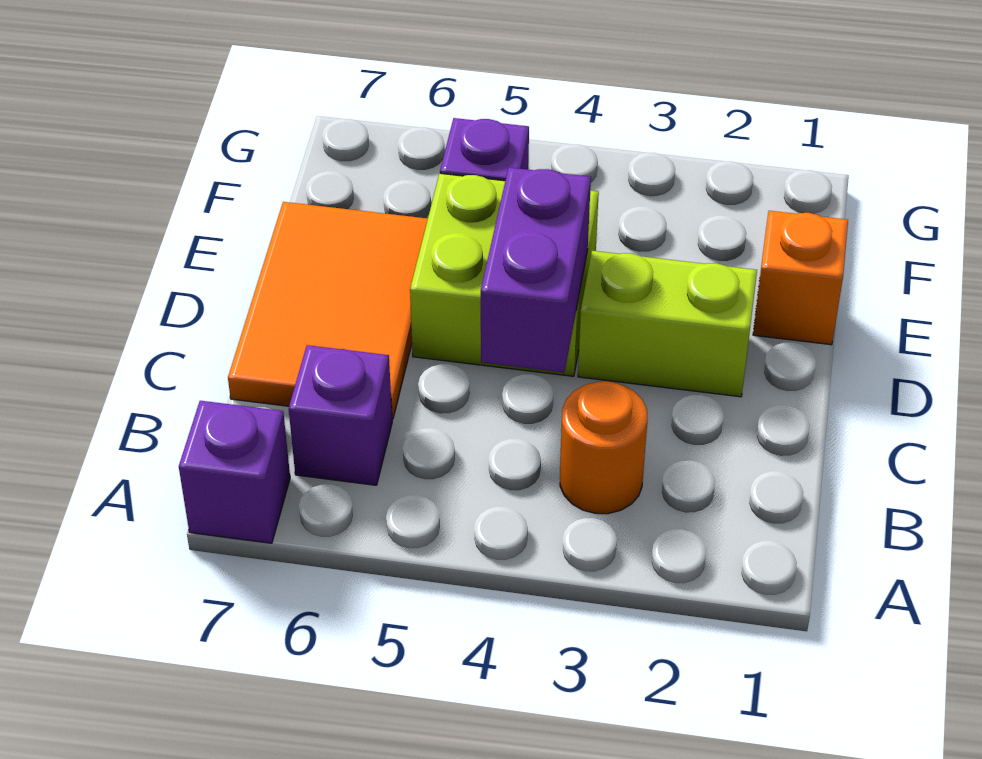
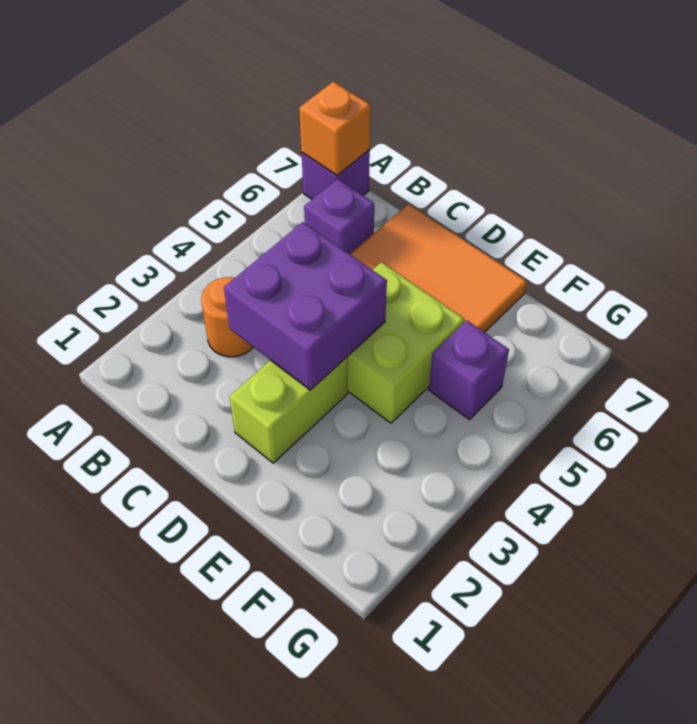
purple brick C4:D4 level 2 -> purple brick C3:D4 level 2
orange brick E1 level 1 -> orange brick A7 level 2

